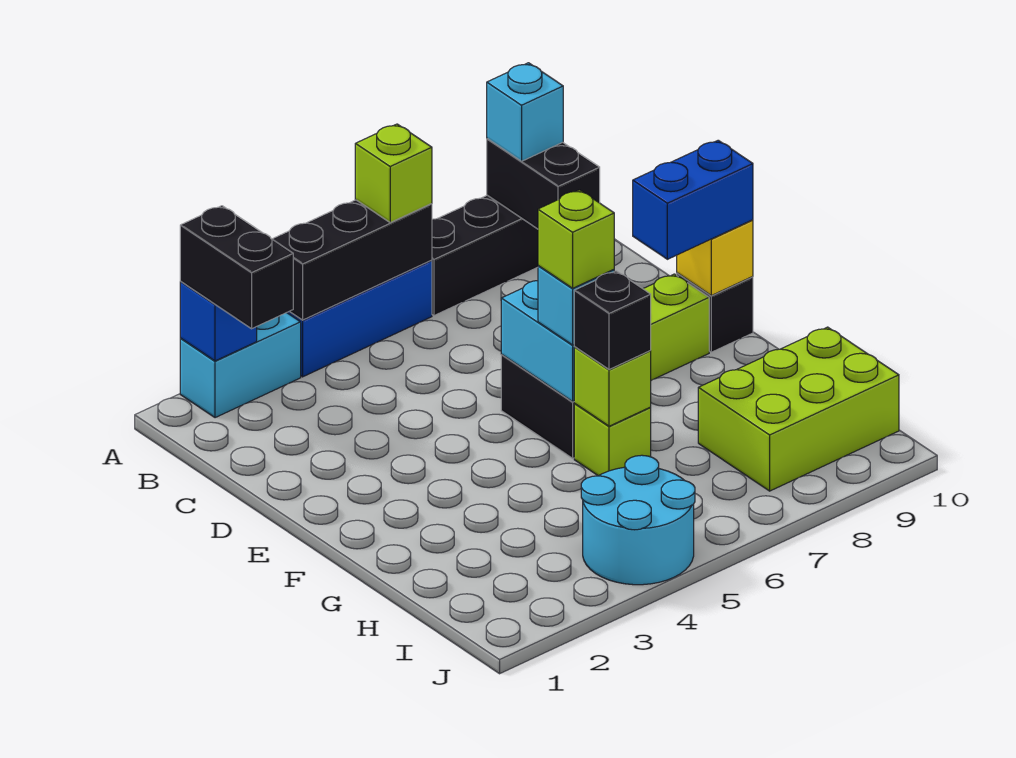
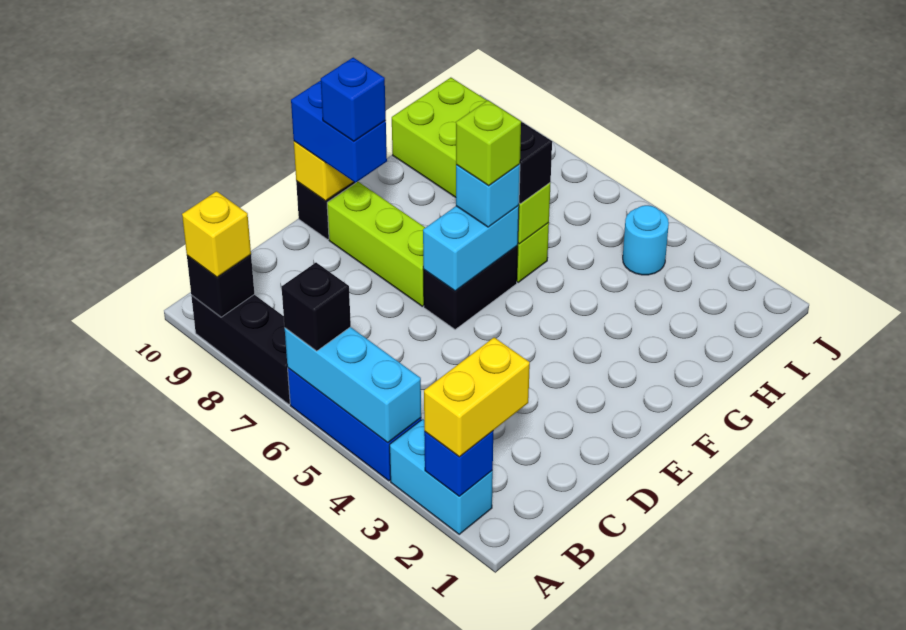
black brick A2:B2 level 3 -> yellow brick A2:B2 level 3
black brick A4:A6 level 2 -> cyan brick A4:A6 level 2
lime brick A6 level 3 -> black brick A6 level 3
black brick A9:B9 level 2 -> black brick A9 level 2
cyan brick A9 level 3 -> yellow brick A9 level 3
none -> blue brick E9 level 4
cyan round brick I4:J5 level 1 -> cyan round brick I4 level 1

